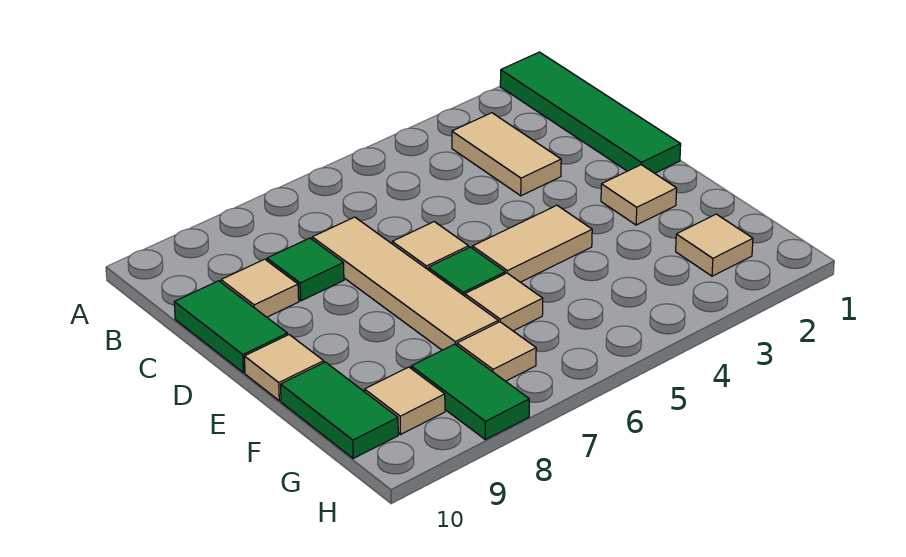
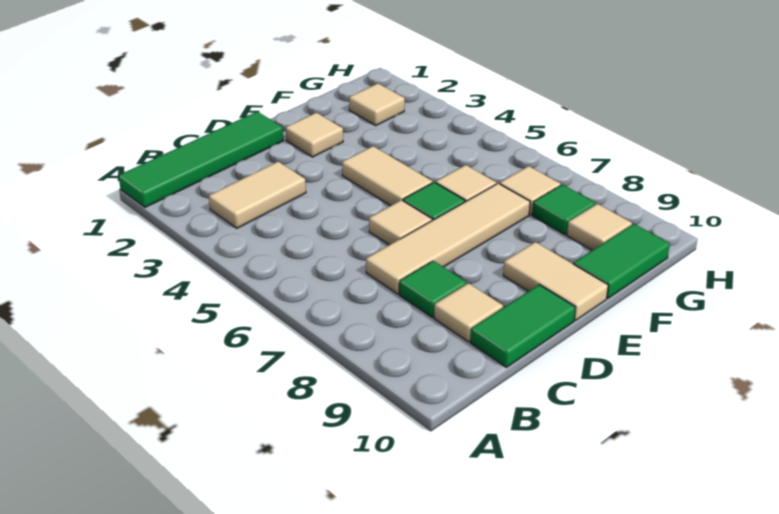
tan tile E10 level 1 -> tan tile E9:E10 level 1
green tile G8:H8 level 1 -> green tile G8 level 1

